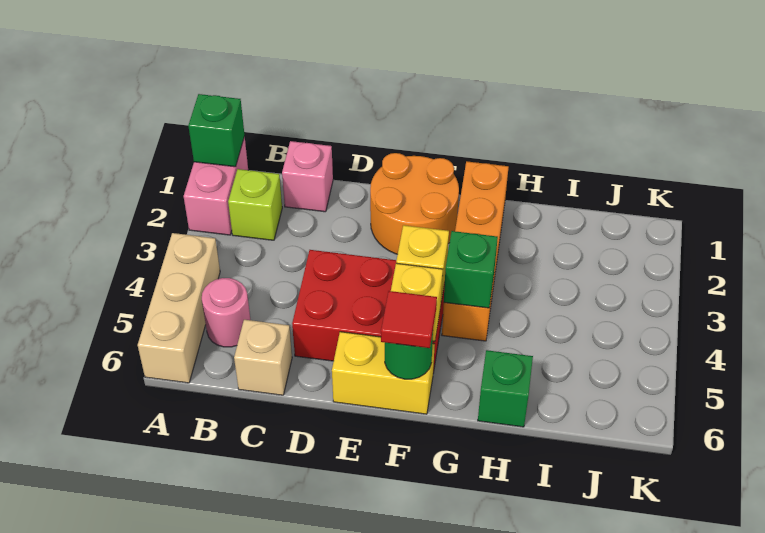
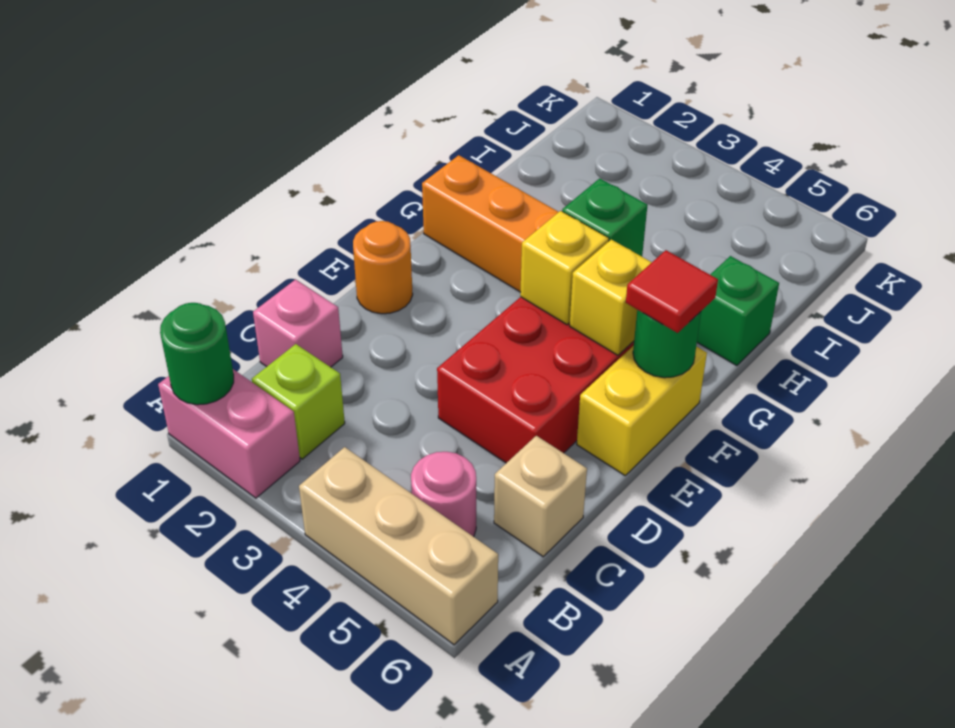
green brick A1 level 2 -> green round brick A1 level 2
orange round brick E1:F2 level 1 -> orange round brick E1 level 1

